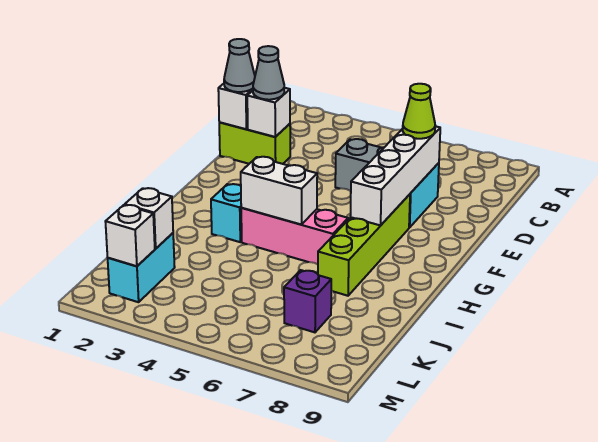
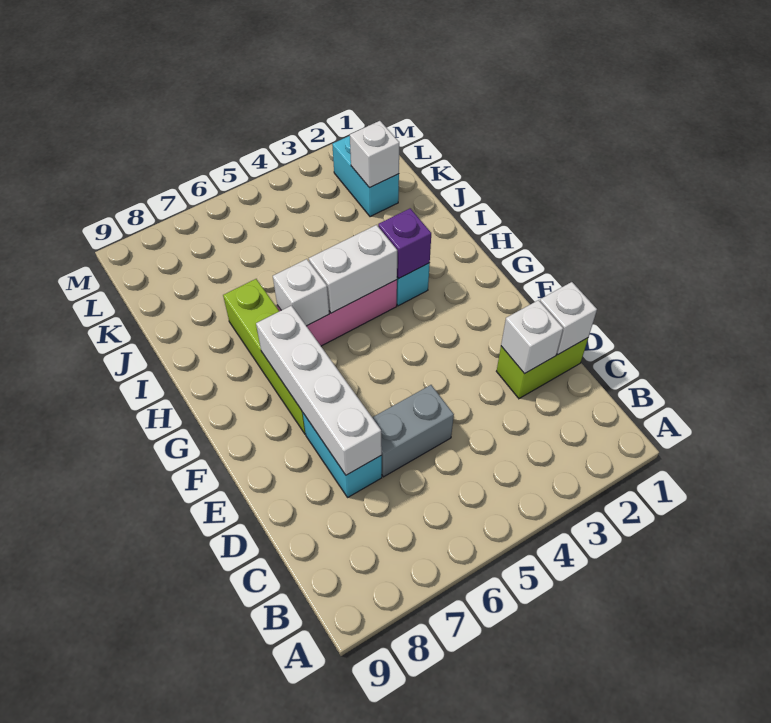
grey cone D1 level 3 -> none
grey cone D2 level 3 -> none
lime cone D7 level 3 -> none
purple brick K7 level 1 -> purple brick H3 level 2
white brick L2 level 2 -> white brick H6 level 2

